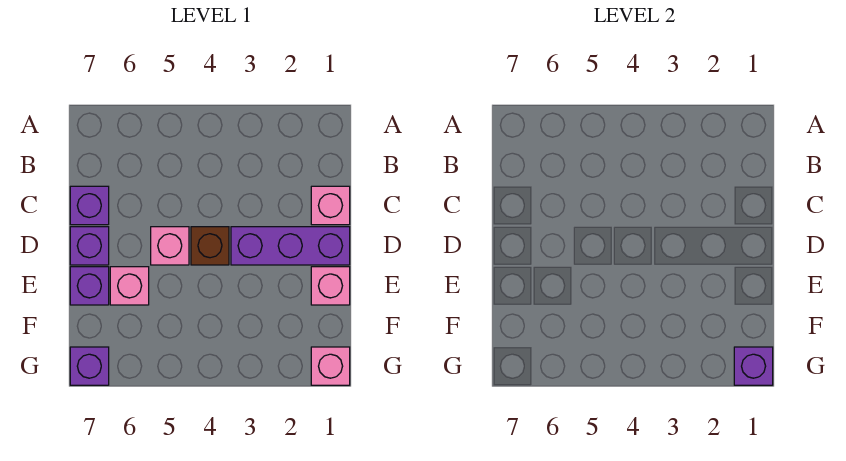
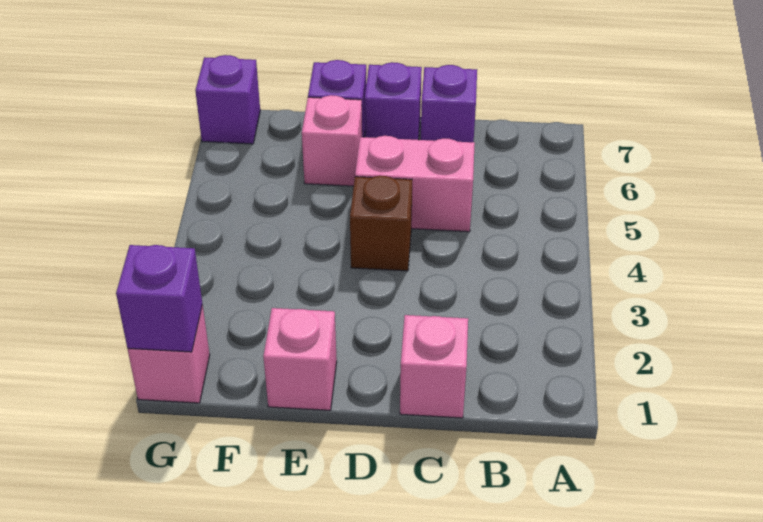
purple brick D1:D3 level 1 -> none
pink brick D5 level 1 -> pink brick C5:D5 level 1

